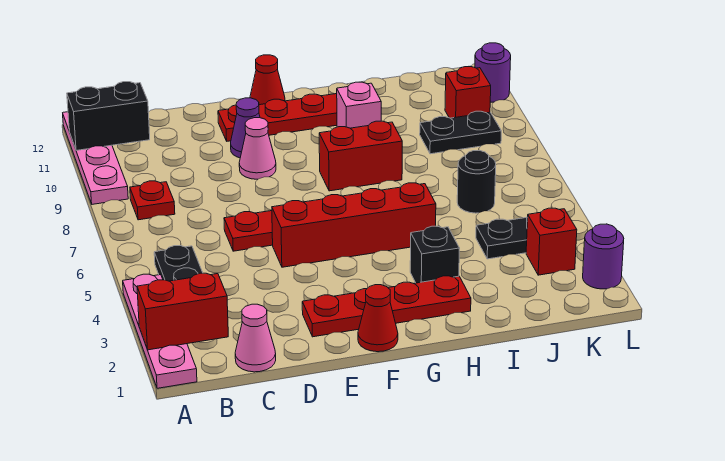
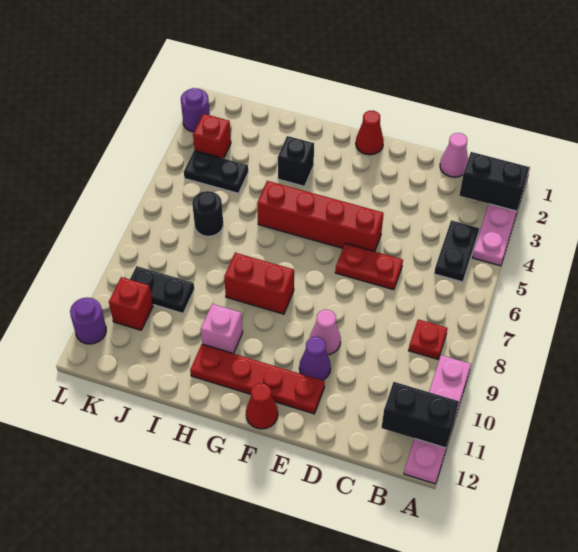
red brick A2:B2 level 2 -> black brick A2:B2 level 2
red plate E2:H2 level 1 -> none

